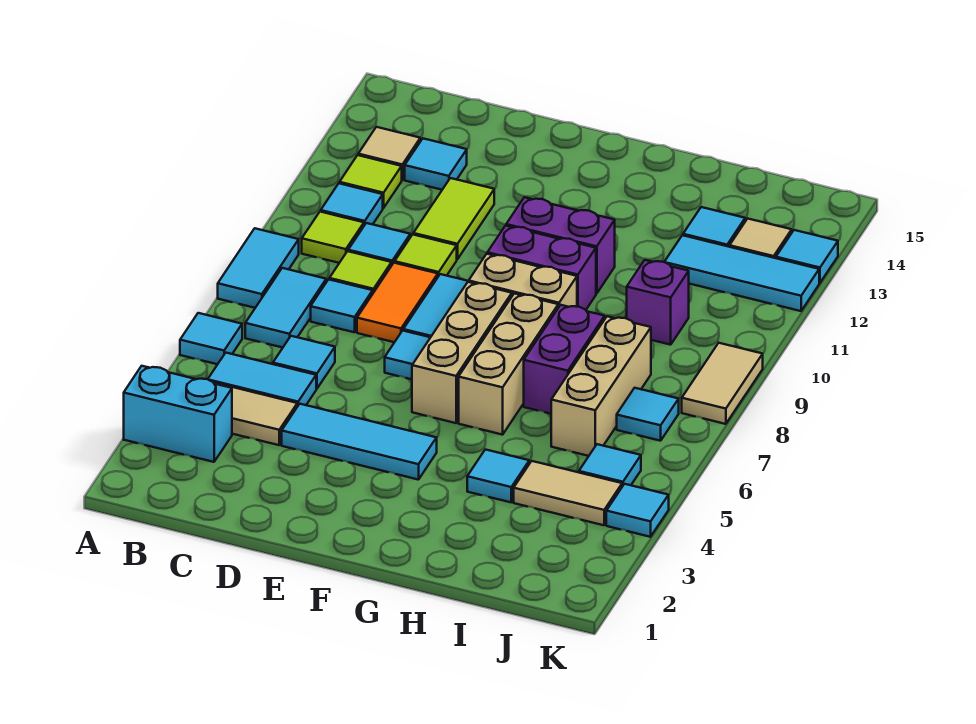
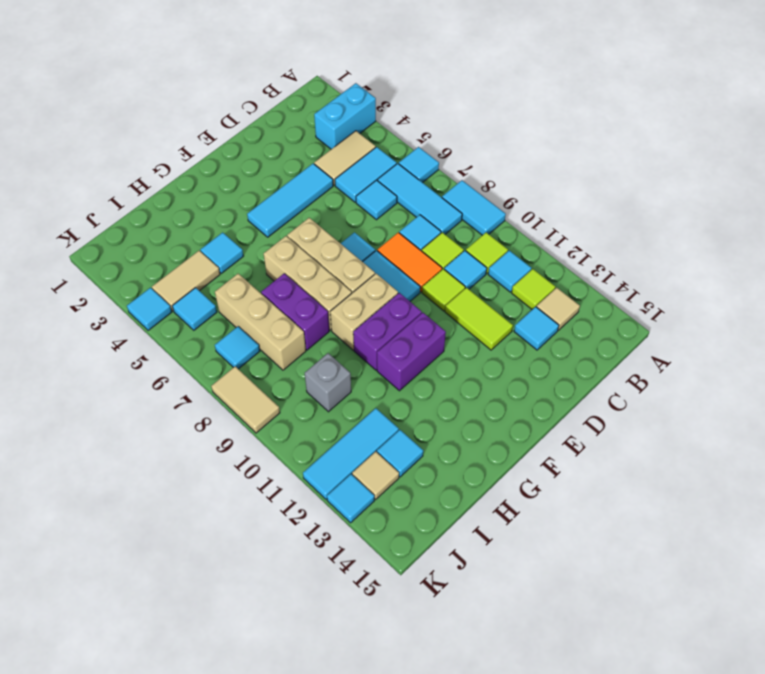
cyan tile B7:B8 level 1 -> cyan tile B6:B8 level 1
purple brick I10 level 1 -> grey brick I10 level 1

